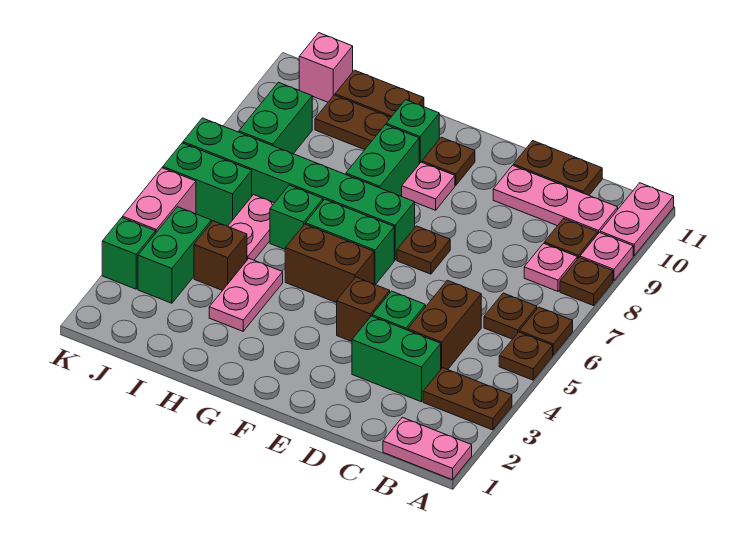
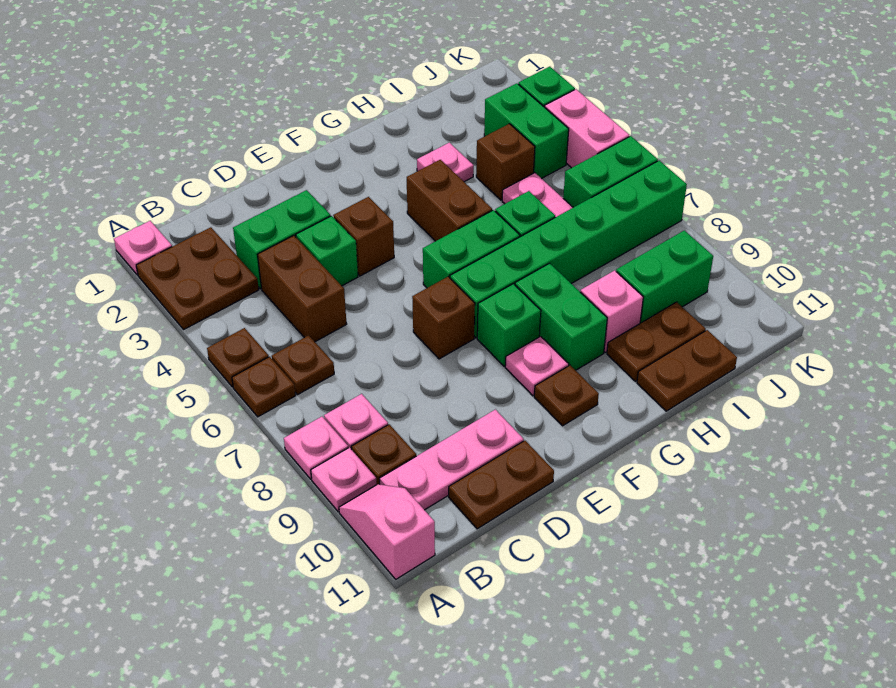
pink plate A1:B1 level 1 -> pink plate A1 level 1
brown plate A3:B3 level 1 -> brown plate A2:B3 level 1
brown plate A8 level 1 -> pink plate A8 level 1
pink plate A10:A11 level 1 -> pink slope A10:A11 level 1 top 11
brown plate E7 level 1 -> brown brick E7 level 1
brown brick F5:G5 level 1 -> brown brick G4:G5 level 1
green brick G10 level 1 -> green brick F8 level 1
pink plate H3:H4 level 1 -> pink plate H3 level 1
green brick J8:J9 level 1 -> green brick I9:J9 level 1
pink brick J11 level 1 -> pink brick H9 level 1

